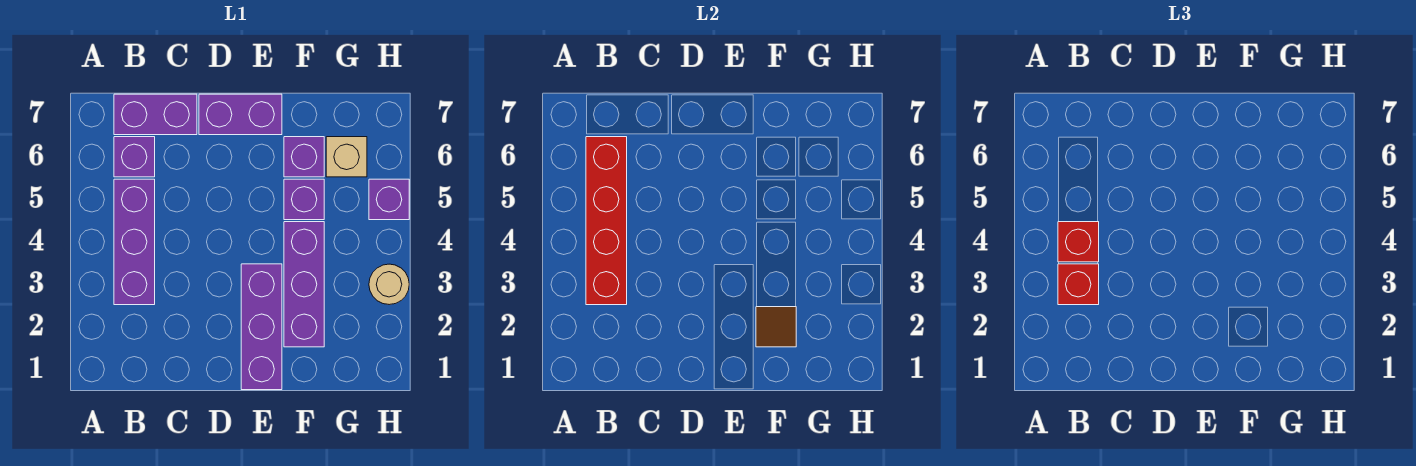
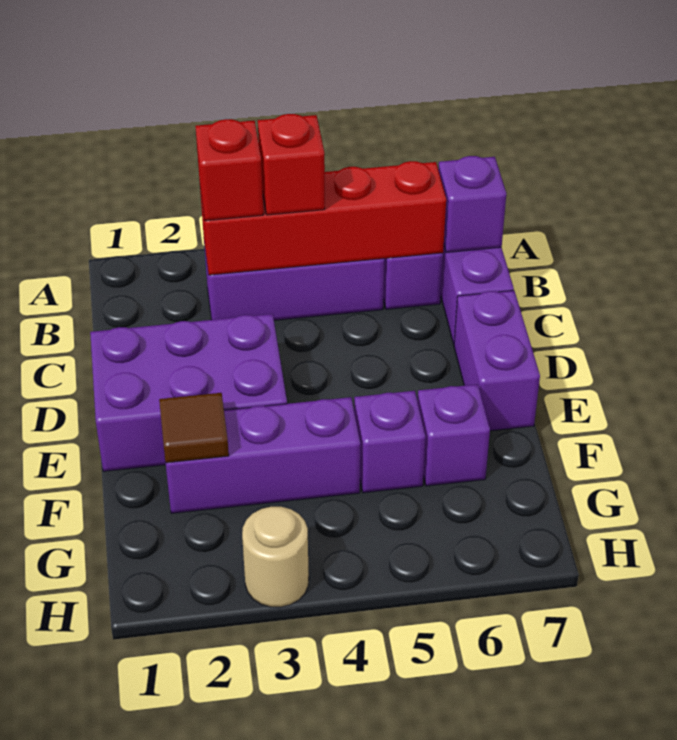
purple brick E1:E3 level 1 -> purple brick D1:E3 level 1
tan brick G6 level 1 -> none
purple brick H5 level 1 -> purple brick B7 level 2

